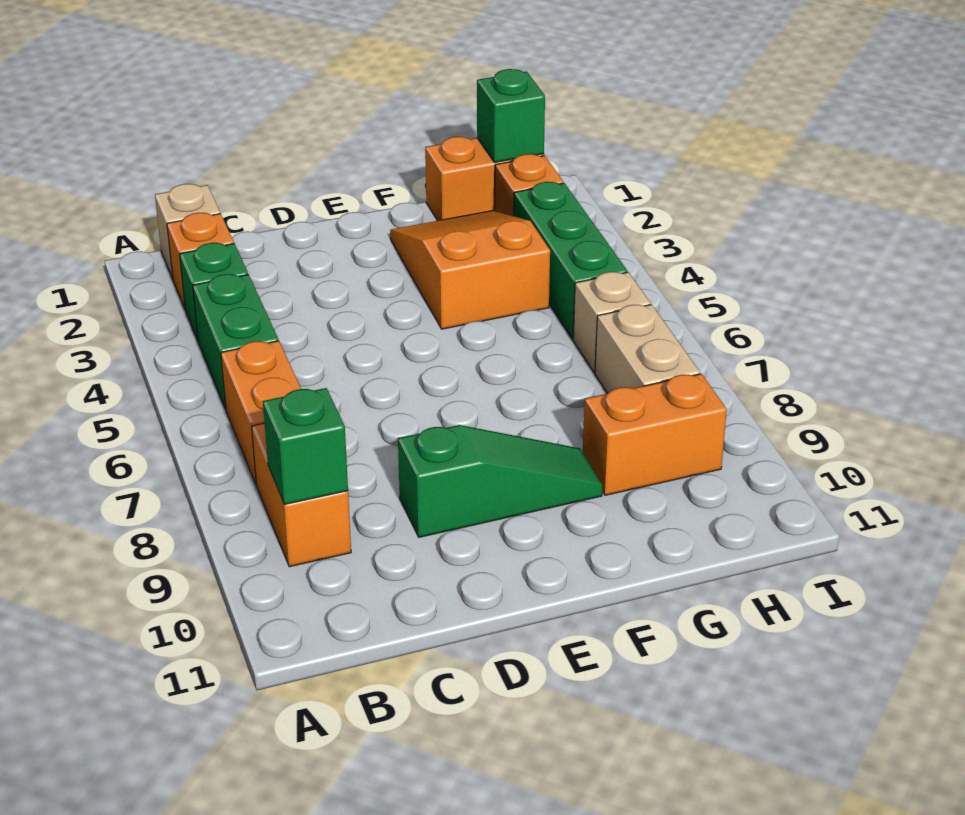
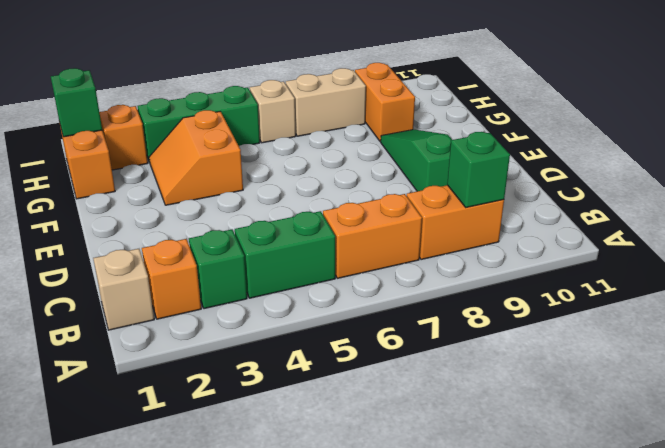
orange slope F2:G4 level 1 top 4 -> orange slope F3:G4 level 1 top 4

